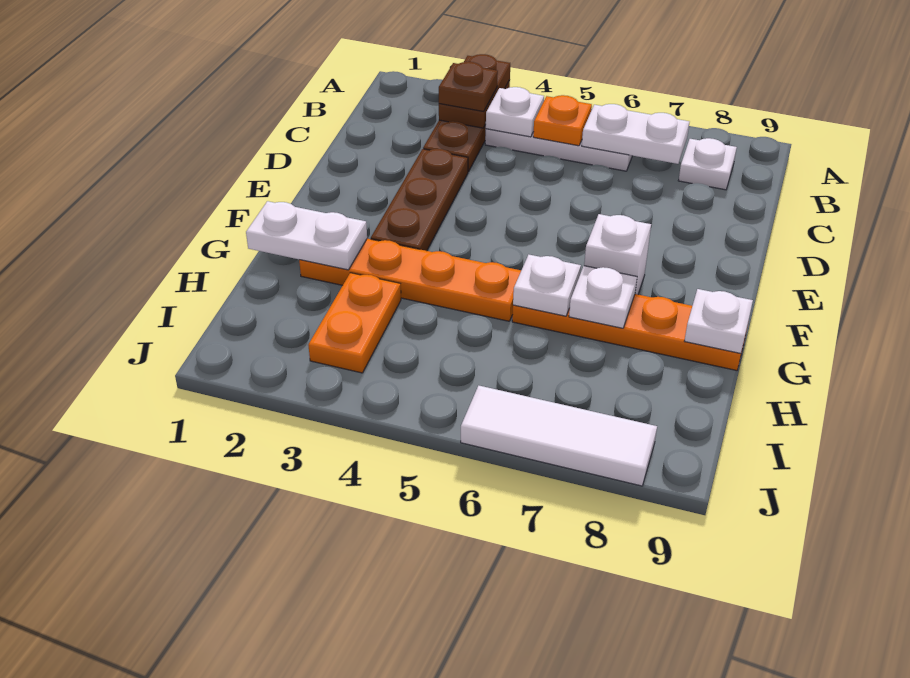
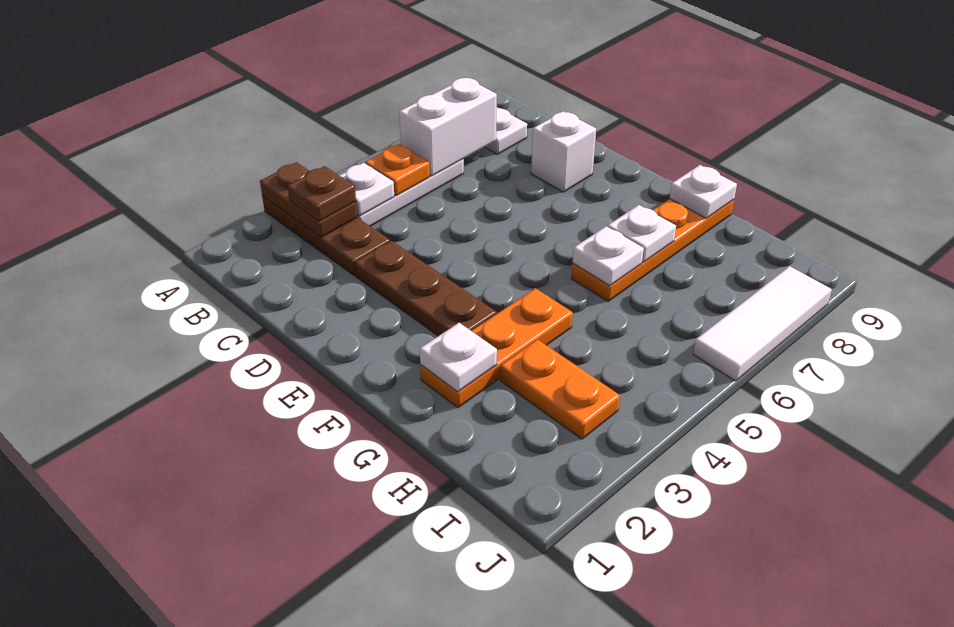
white plate B6:B7 level 2 -> white brick B6:B7 level 2
white brick F7 level 1 -> white brick D8 level 1
white plate G1:G2 level 2 -> white plate G2 level 2
orange plate G2:G5 level 1 -> orange plate G2:G4 level 1

